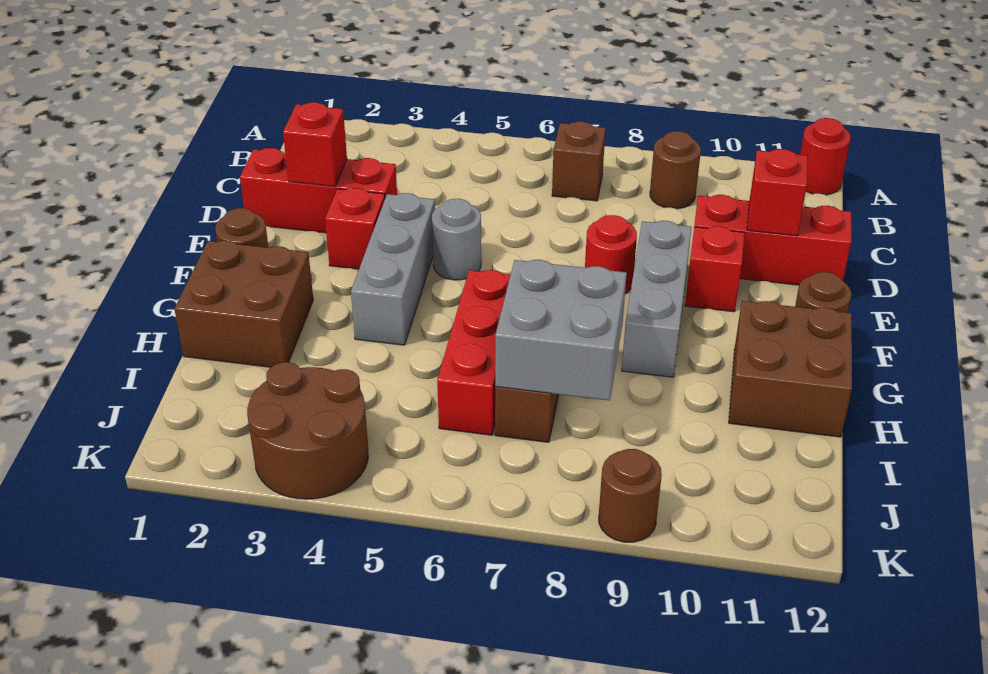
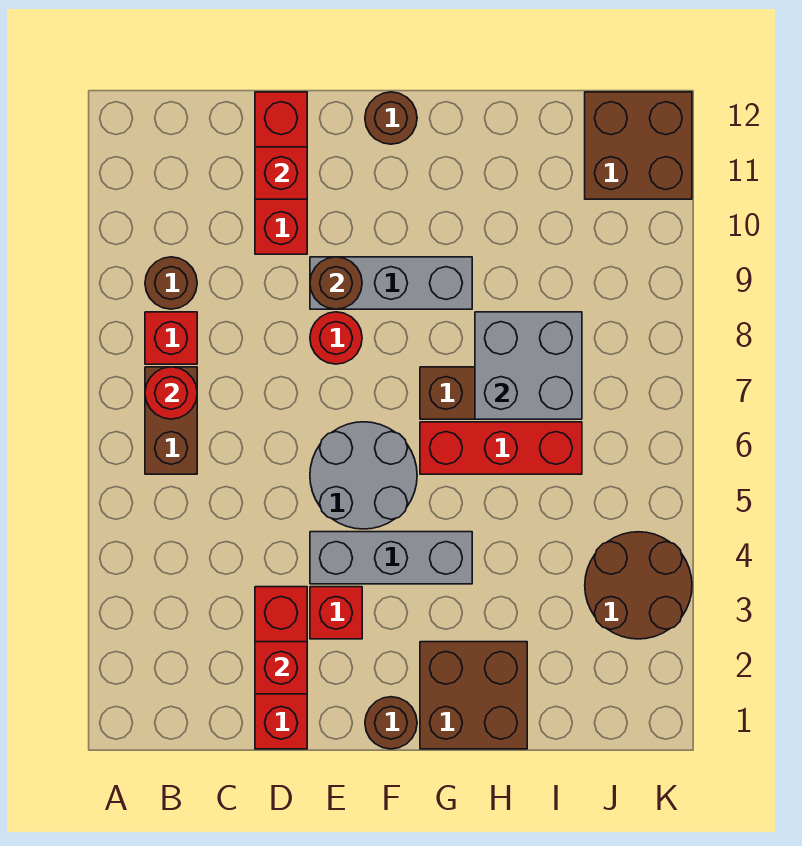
red round brick A12 level 1 -> red round brick B7 level 2
brown brick B7 level 1 -> brown brick B6:B7 level 1
grey round brick E5 level 1 -> grey round brick E5:F6 level 1
red brick E10 level 1 -> red brick B8 level 1
brown brick G11:H12 level 1 -> brown brick J11:K12 level 1
brown round brick K9 level 1 -> brown round brick E9 level 2

